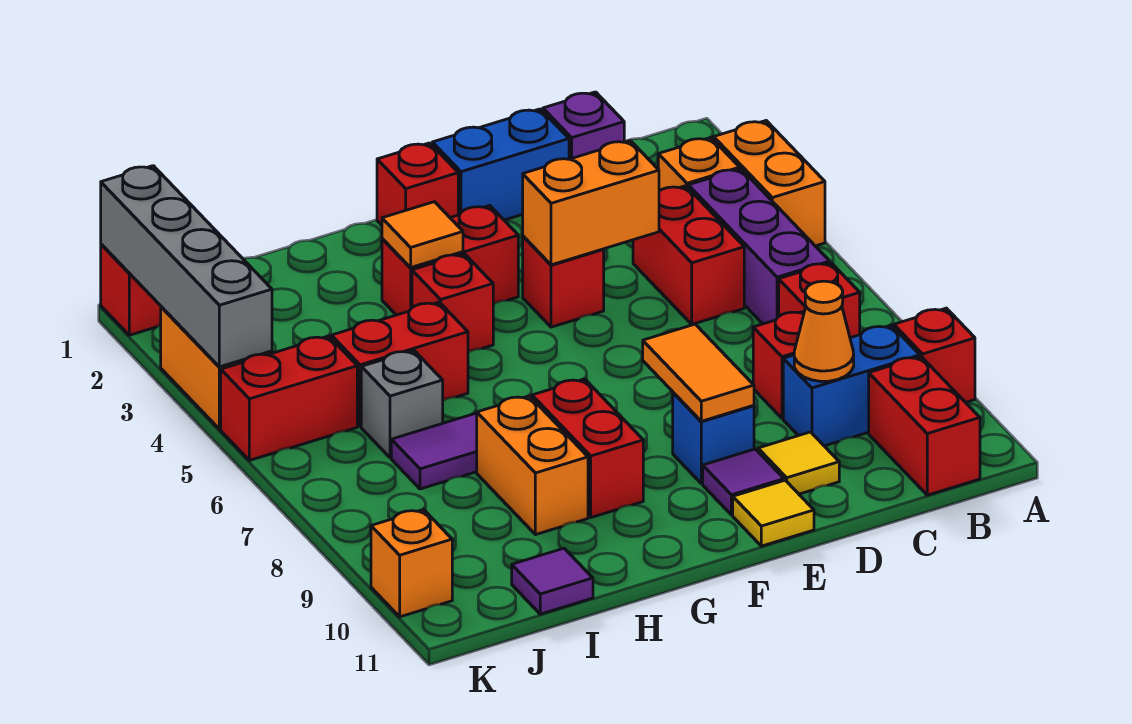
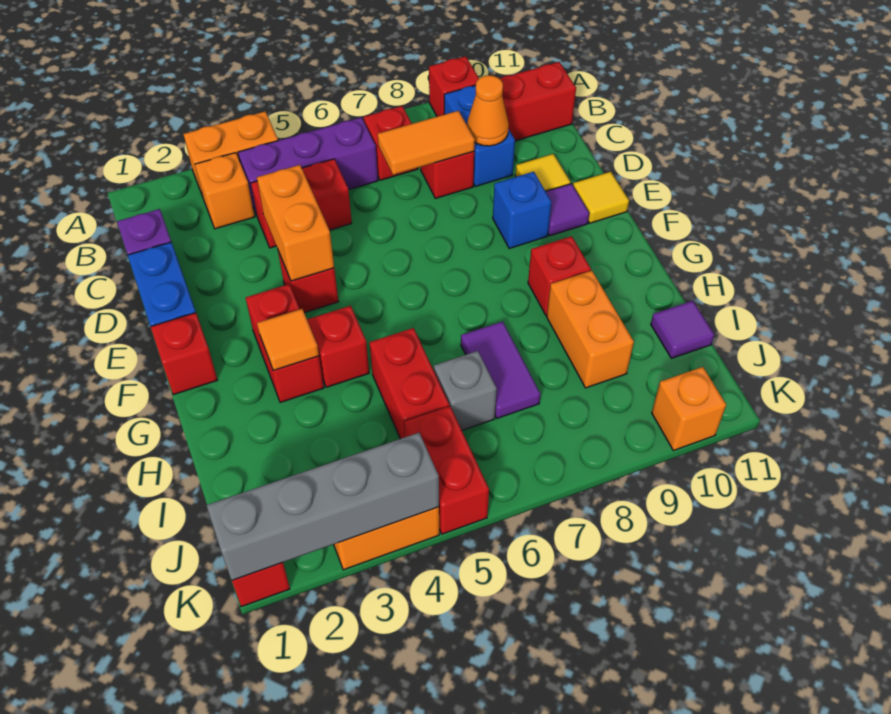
orange tile E8:E9 level 2 -> orange tile C7:C8 level 2
red brick G8:G9 level 1 -> red brick G9 level 1
orange brick H8:H9 level 1 -> orange brick H9:I9 level 1

